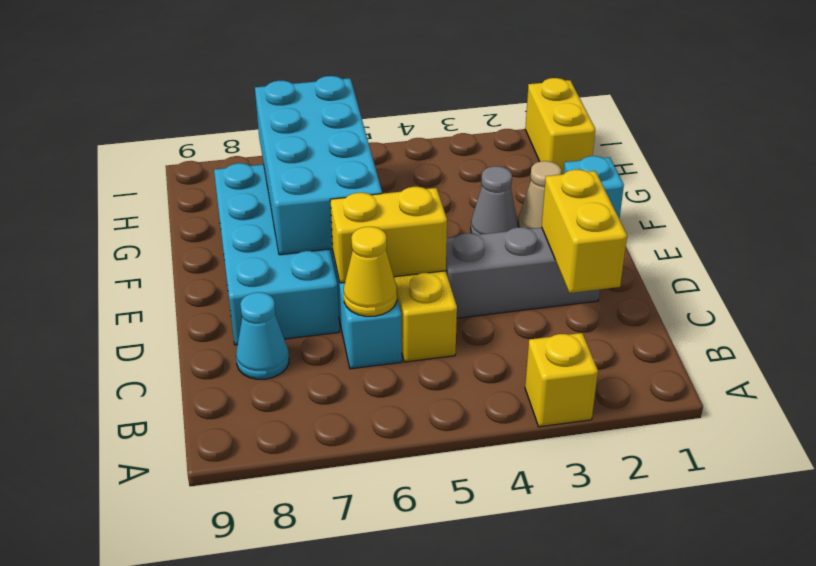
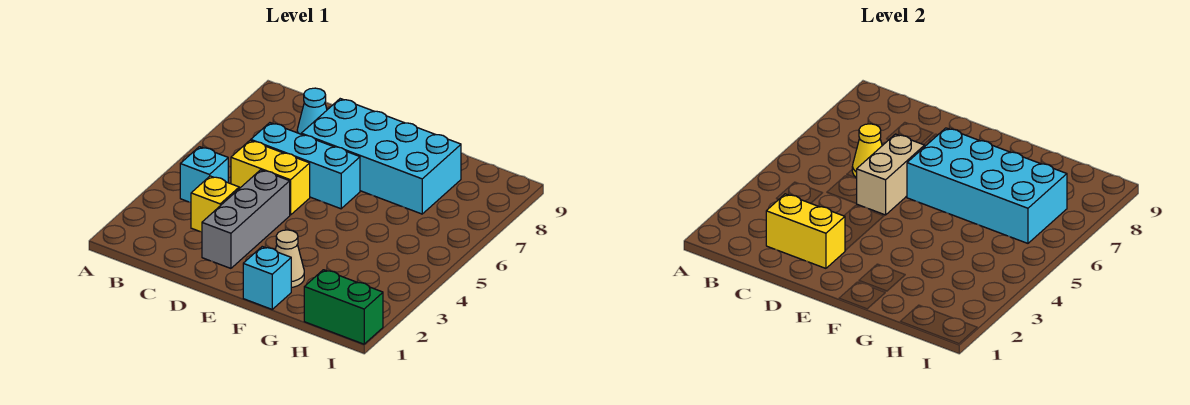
yellow brick A3 level 1 -> yellow brick C3 level 1
none -> cyan brick B4 level 1
yellow brick D5:D6 level 2 -> tan brick D5:D6 level 2
grey cone F3 level 1 -> none
yellow brick H1:I1 level 1 -> green brick H1:I1 level 1

